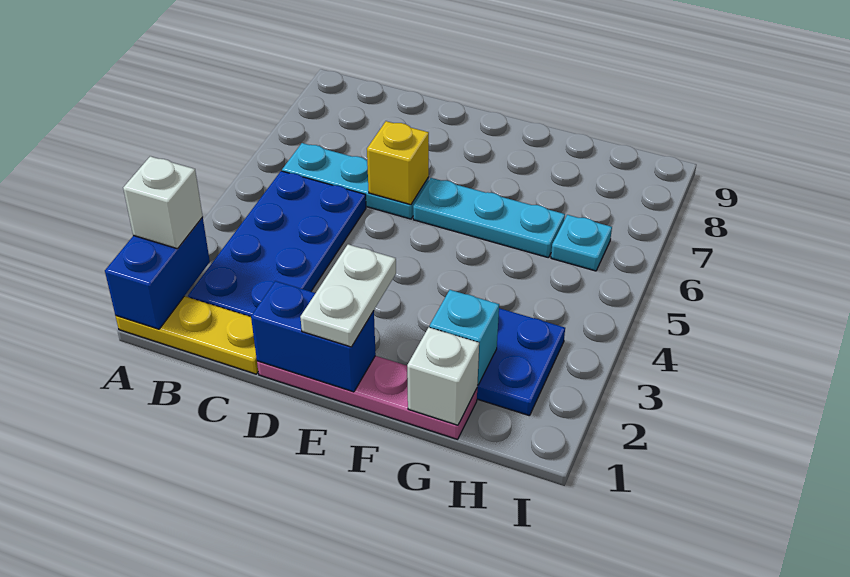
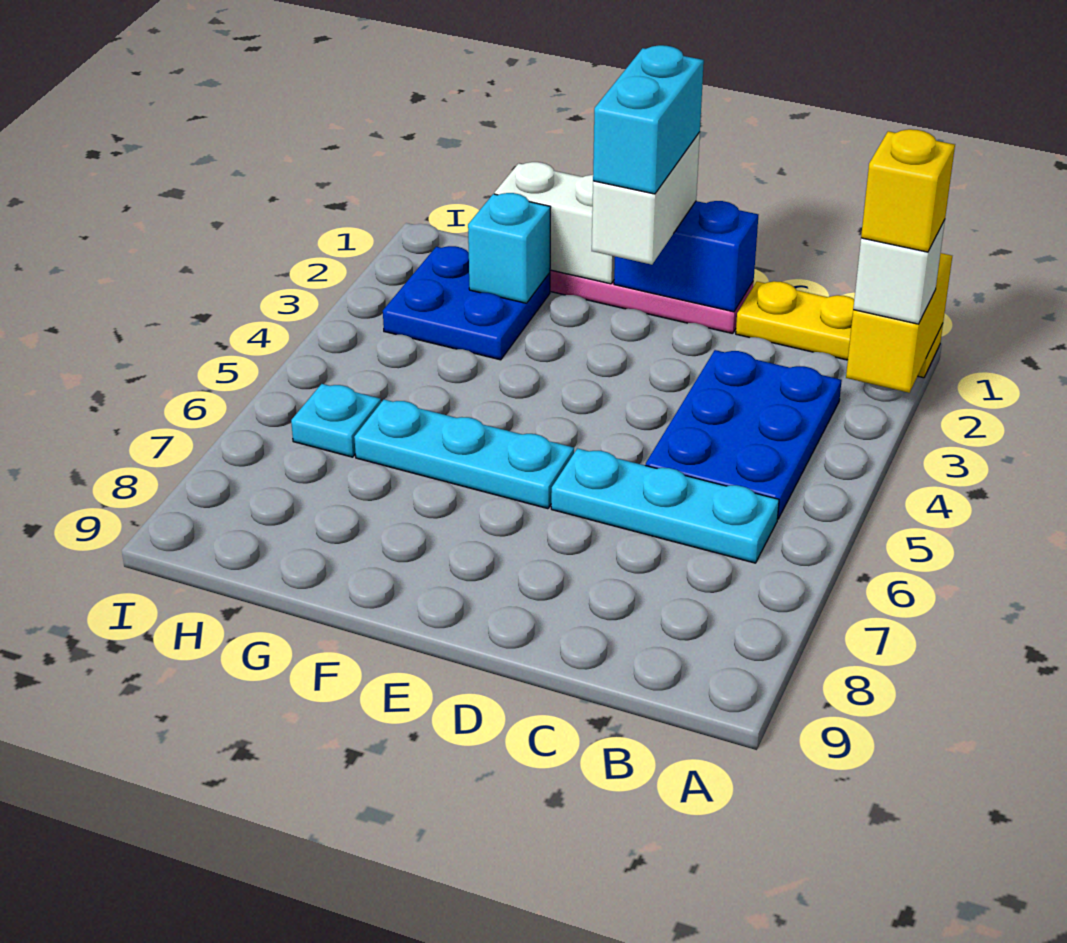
blue brick A1:A2 level 2 -> yellow brick A1:A2 level 2
blue plate B2:C5 level 1 -> blue plate B3:C5 level 1
yellow brick D6 level 2 -> yellow brick A2 level 4
white plate E1:E2 level 3 -> white brick E1:E2 level 3
none -> cyan brick E1:E2 level 4
white brick G1 level 2 -> white brick F1:G1 level 2

